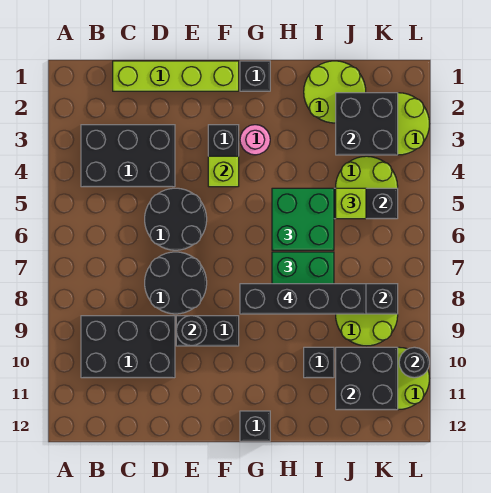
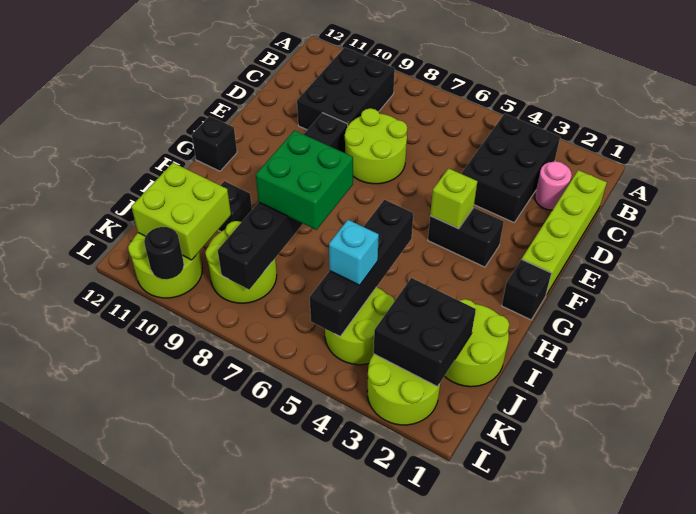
black round brick D5:E6 level 1 -> none
black round brick D7:E8 level 1 -> lime round brick D7:E8 level 1
black round brick E9 level 2 -> none
pink round brick G3 level 1 -> pink round brick C2 level 1
black brick G8:J8 level 4 -> none
green brick H5:I6 level 3 -> none
lime brick J5 level 3 -> cyan brick J5 level 3
black brick J10:K11 level 2 -> lime brick J10:K11 level 2

